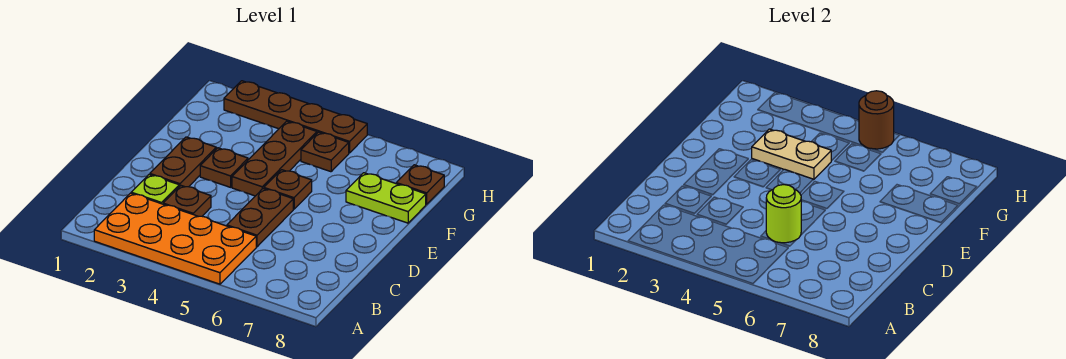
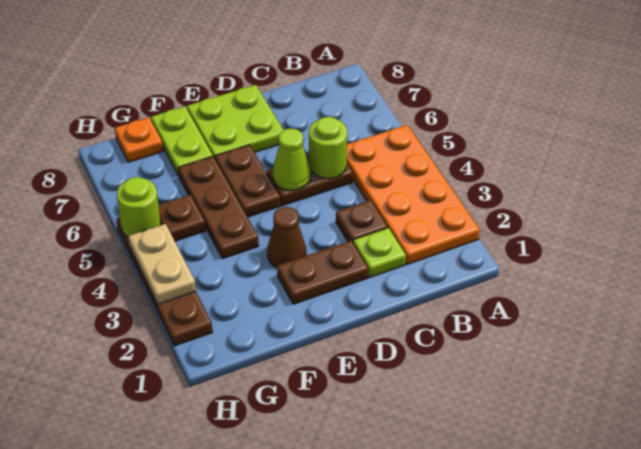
none -> lime cone D5 level 2
none -> lime plate D7:E8 level 1
brown plate E3 level 1 -> brown cone E3 level 1
brown plate E4:G4 level 1 -> brown plate F4:F6 level 1
brown plate E5 level 1 -> brown plate E5:E6 level 1
tan plate F3:F4 level 2 -> tan plate H3:H4 level 2
brown plate G8 level 1 -> orange plate G8 level 1
brown round brick H5 level 2 -> lime round brick H5 level 2

